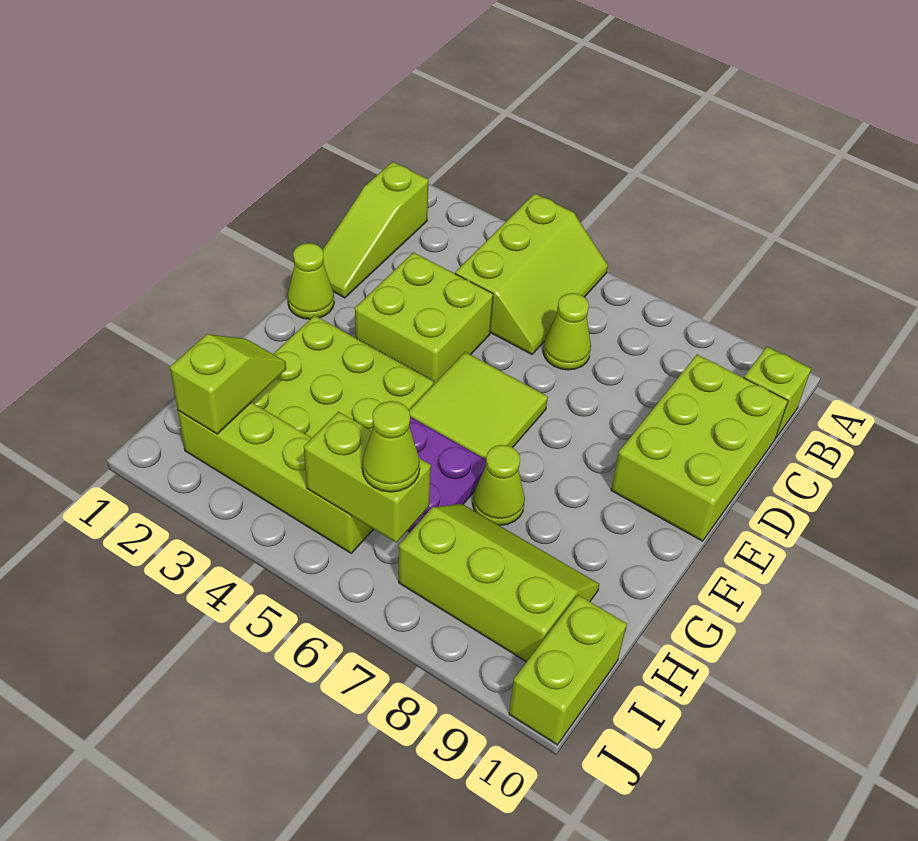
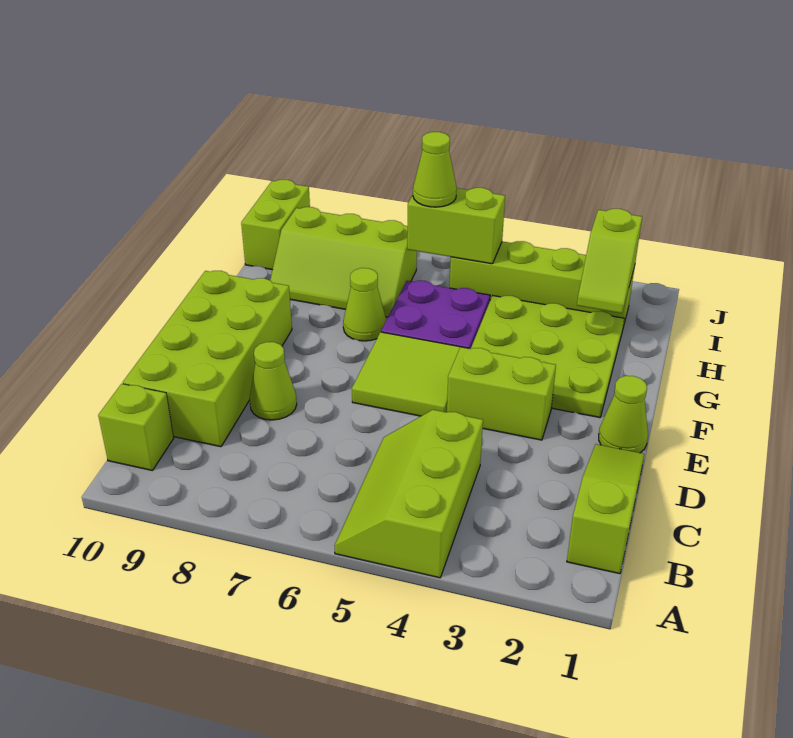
lime cone C6 level 1 -> lime cone D8 level 1
lime brick C9:E10 level 1 -> lime brick C9:F10 level 1
lime brick D3:E4 level 1 -> lime brick E3:E4 level 1

